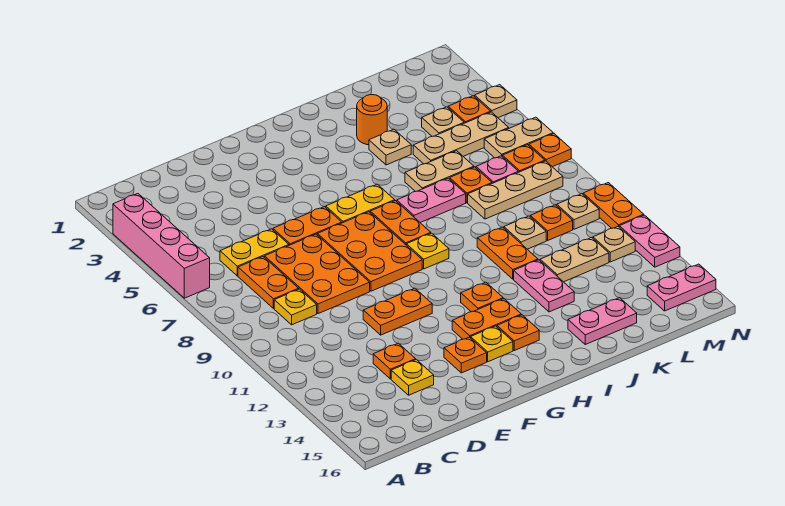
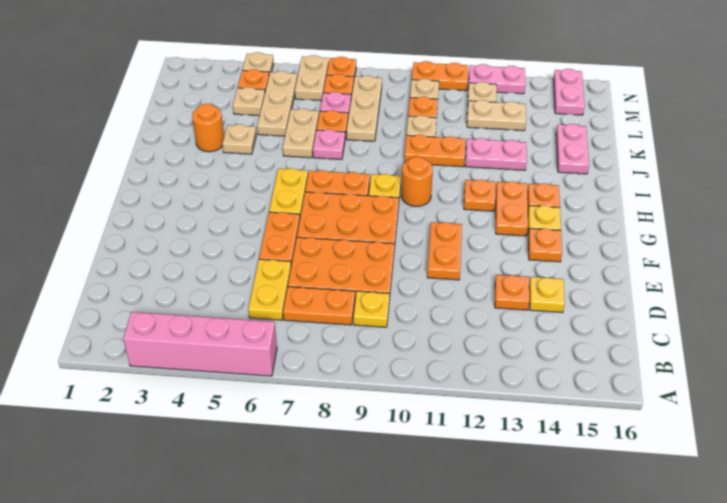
none -> orange round brick H10 level 1
pink plate I7:J7 level 1 -> pink plate J7 level 1
tan plate K12:L12 level 1 -> tan plate L12:L13 level 1

